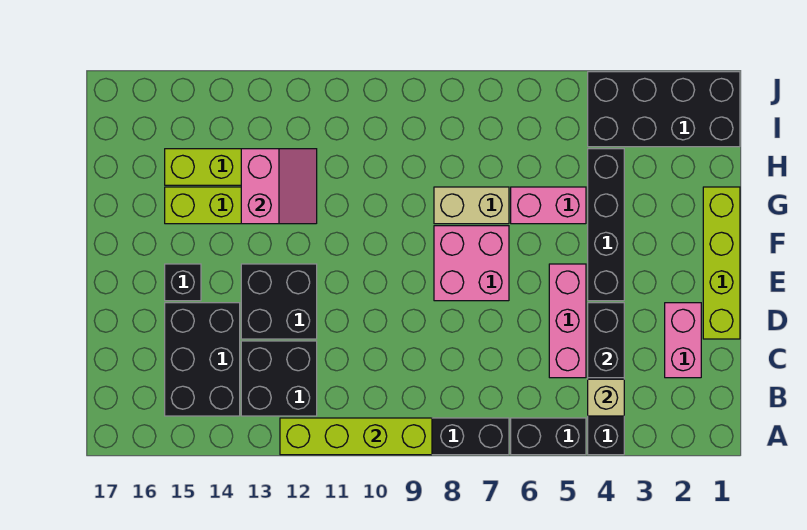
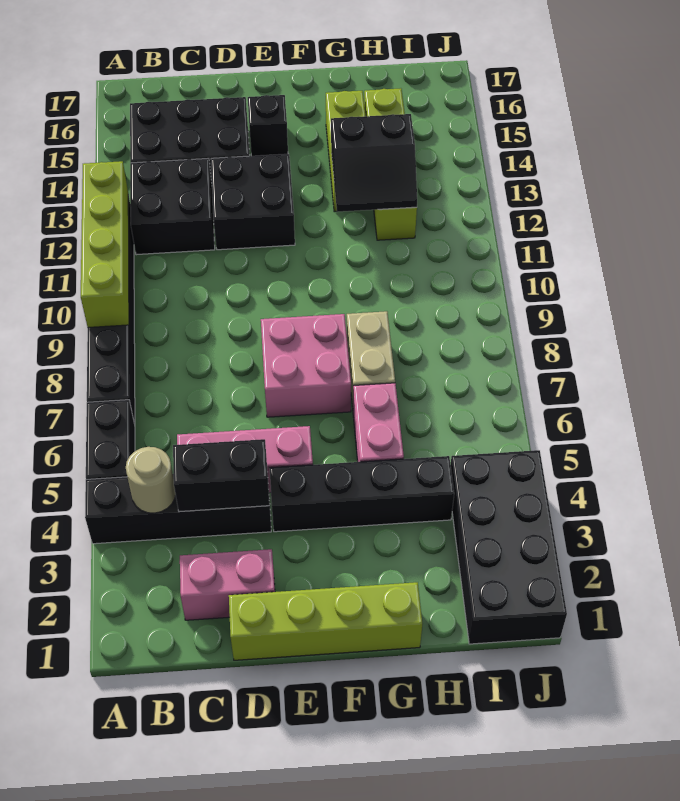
tan brick B4 level 2 -> tan round brick B4 level 2
pink slope G12:H13 level 2 top 13 -> black slope G12:H13 level 2 top 13

